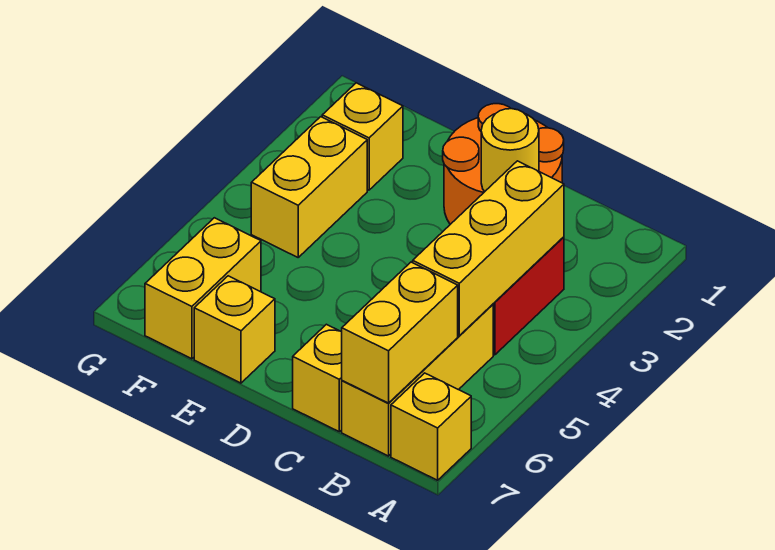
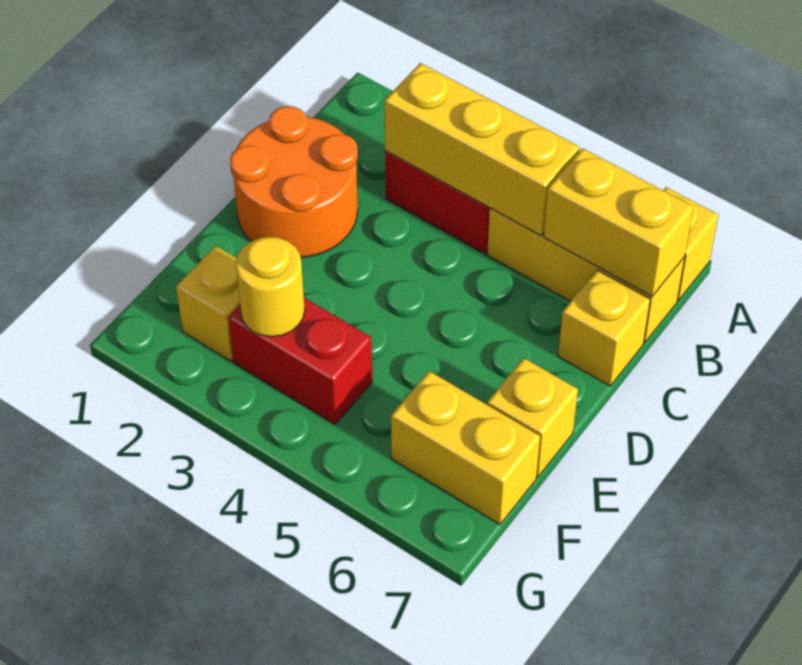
yellow round brick C2 level 2 -> yellow round brick F3 level 2
yellow brick F3:F4 level 1 -> red brick F3:F4 level 1

